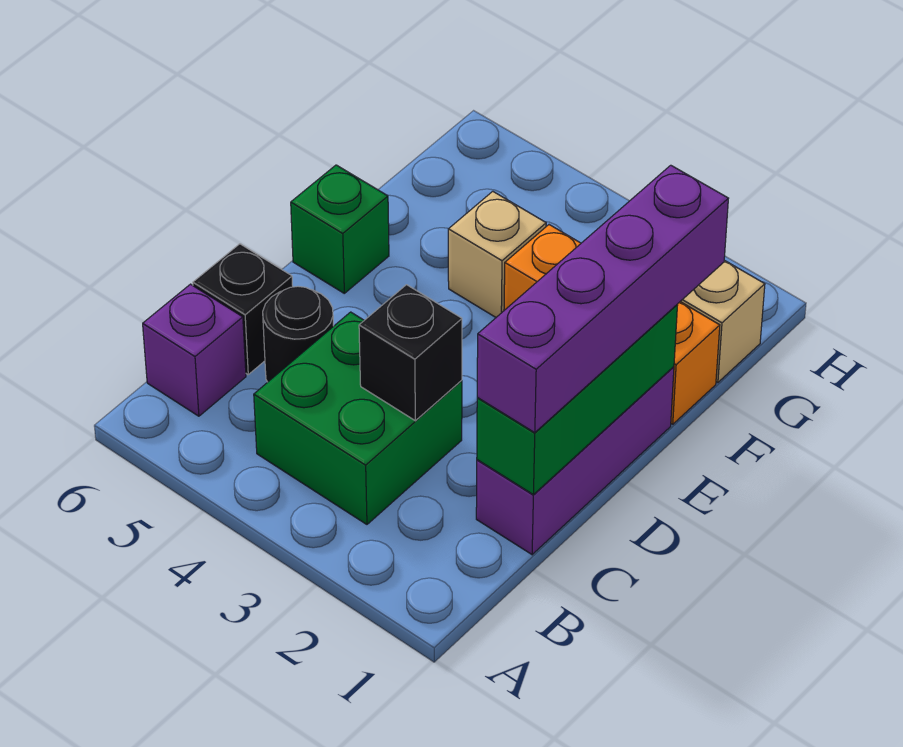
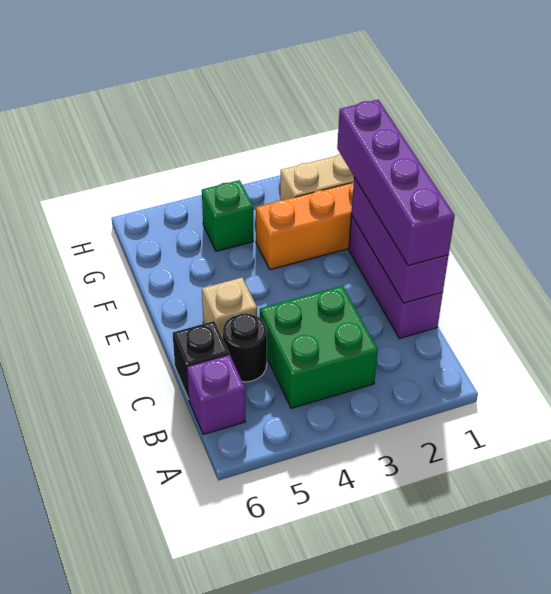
green brick C1:E1 level 2 -> purple brick C1:E1 level 2
black brick C3 level 2 -> none
green brick E6 level 1 -> green brick G4 level 1
tan brick F4 level 1 -> tan brick D5 level 1

